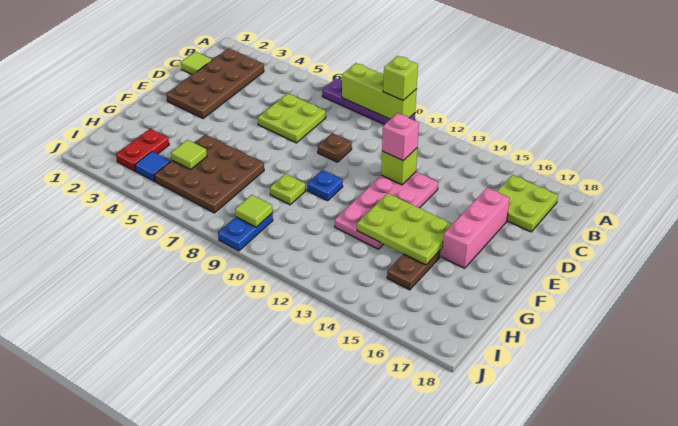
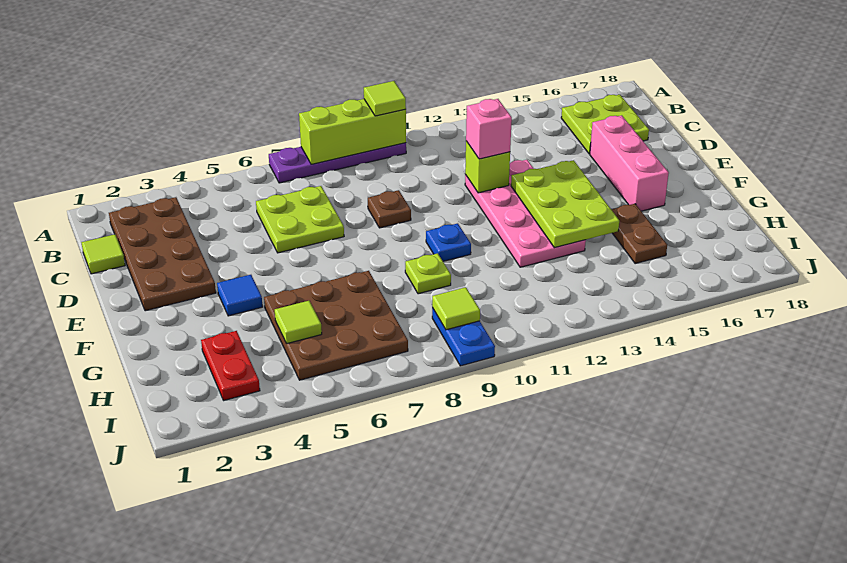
lime brick A10 level 3 -> lime tile A10 level 3
lime plate F13:G15 level 2 -> lime plate E13:G14 level 2
blue tile I4 level 1 -> blue tile F4 level 1

